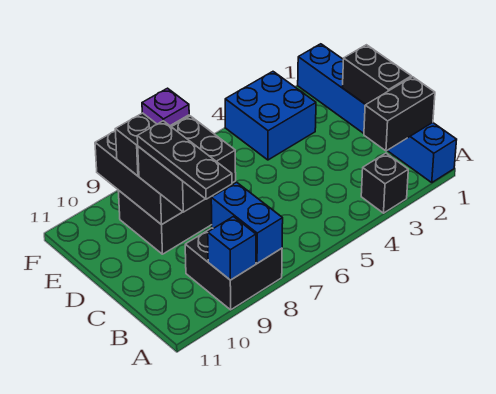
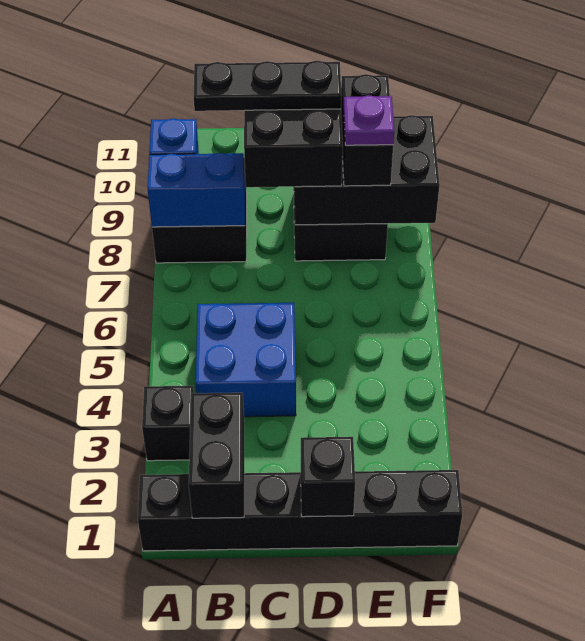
blue brick A1:F1 level 1 -> black brick A1:F1 level 1
black brick C1:D1 level 2 -> black brick D1 level 2
blue brick E3:F4 level 1 -> blue brick B4:C5 level 1

